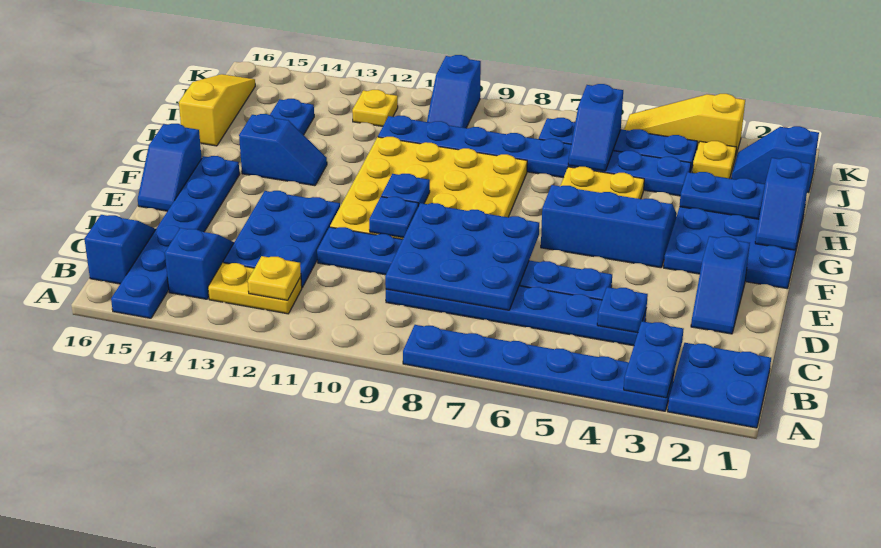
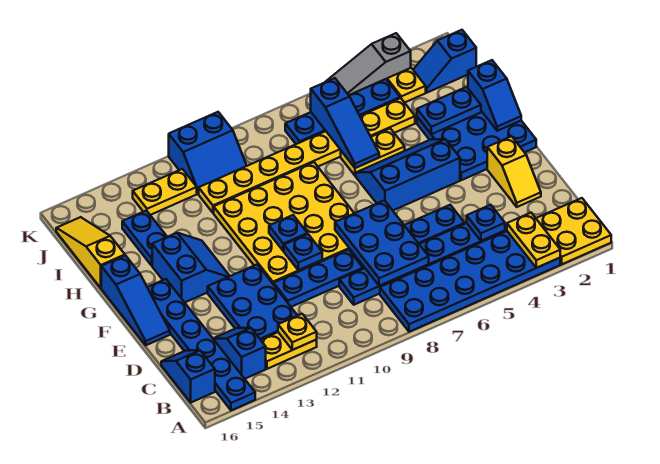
blue plate A1:B2 level 1 -> yellow plate A1:B2 level 1
blue plate A3:A8 level 1 -> blue plate A3:B8 level 1
blue plate A3:B3 level 2 -> yellow plate A3:B3 level 2
blue plate C7:E9 level 2 -> blue plate C7:E8 level 2
blue slope D2:E2 level 1 top E -> yellow slope D2:E2 level 1 top E
blue slope E16:F16 level 1 top F -> blue slope E16:G16 level 1 top G
blue slope G13:G14 level 1 top 14 -> blue slope F13:G14 level 1 top 14
blue plate I4:I11 level 1 -> yellow plate I4:I11 level 1
blue slope I6:J6 level 2 top J -> blue slope H6:J6 level 2 top J
blue slope J10:K10 level 1 top K -> blue slope J10:K11 level 1 top K
yellow plate J12 level 1 -> yellow plate J12:J13 level 1
yellow slope K3:K5 level 1 top 3 -> grey slope K3:K5 level 1 top 3

